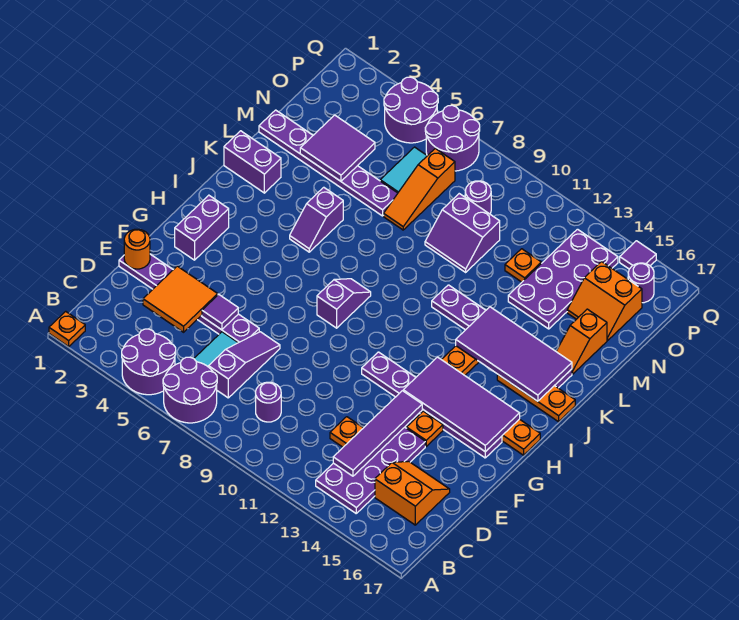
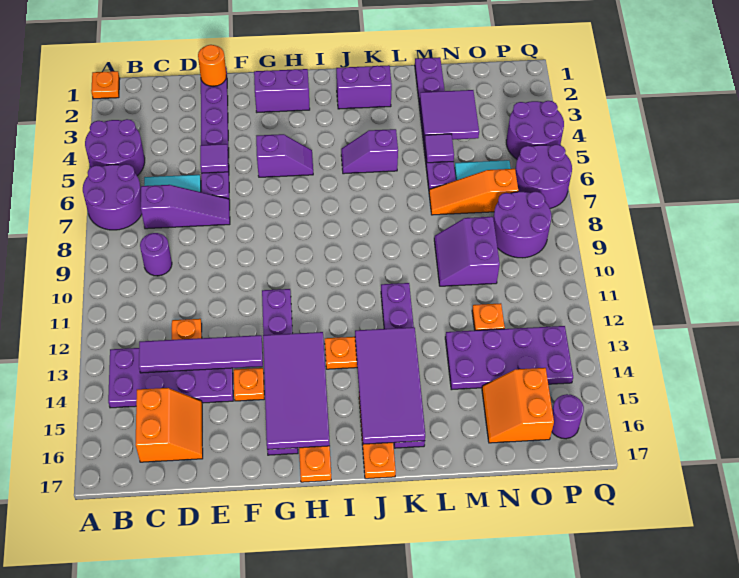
orange tile D3:E4 level 2 -> none
purple slope H8:I8 level 1 top H -> purple slope G5:H5 level 1 top G
purple brick K1:K2 level 1 -> purple brick J2:K2 level 1
orange slope L16:M16 level 1 top M -> none
purple round brick O9 level 1 -> purple round brick O8:P9 level 1
purple tile Q15 level 1 -> purple tile M5 level 2

